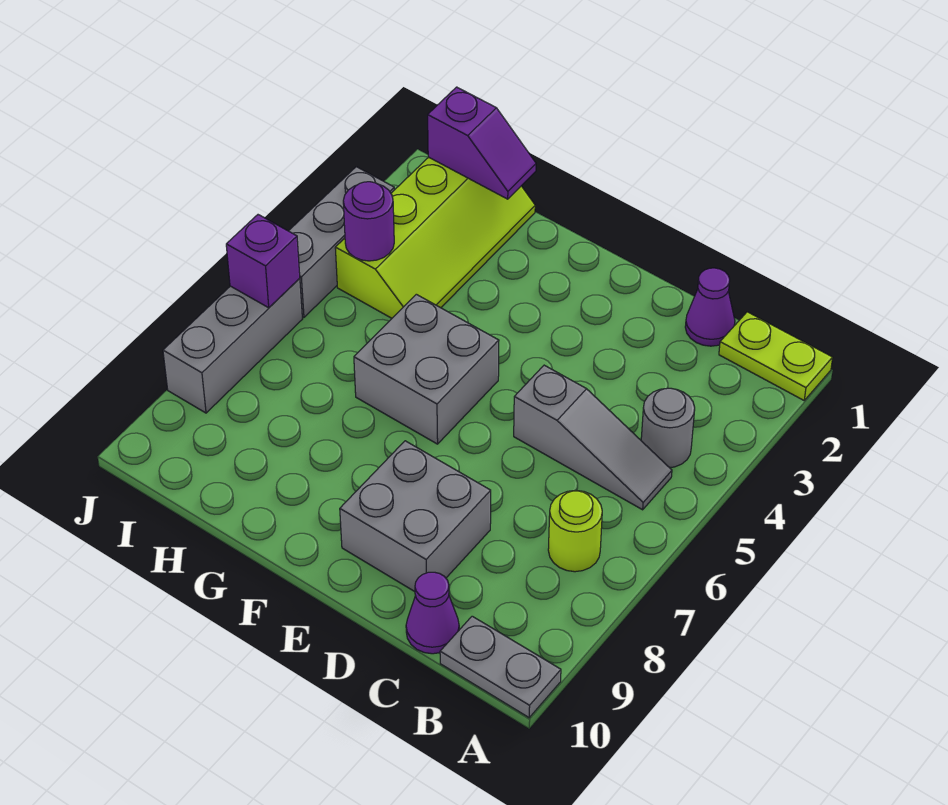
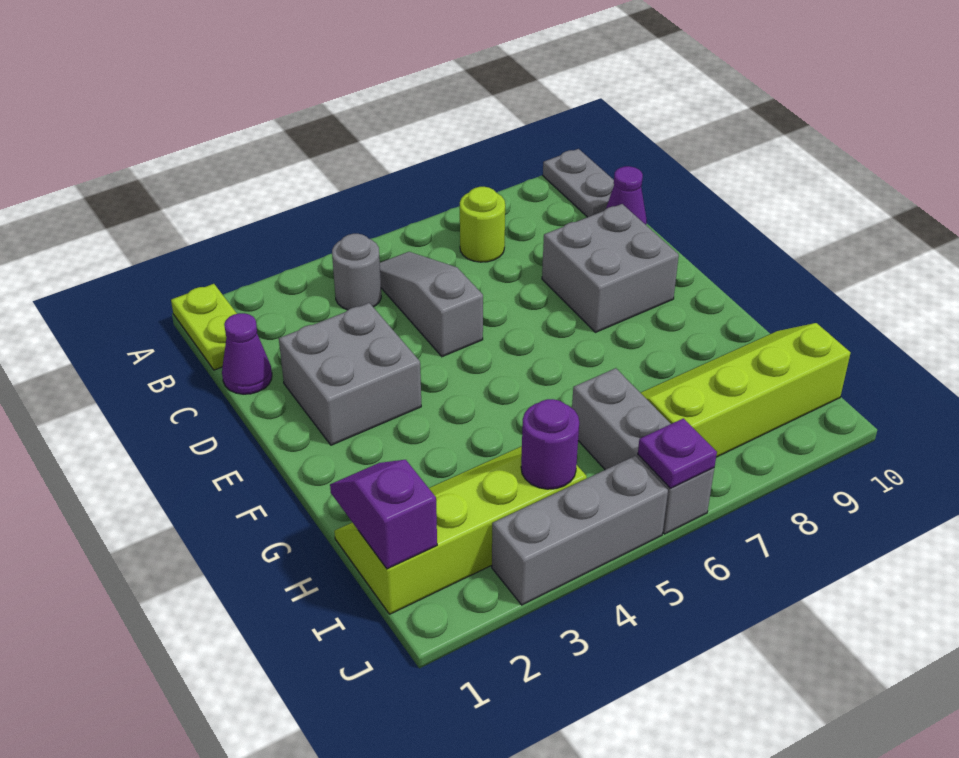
grey brick F5:G6 level 1 -> grey brick D2:E3 level 1
none -> lime slope H7:I10 level 1 top I
grey brick J6:J8 level 1 -> grey brick H6:J6 level 1
purple brick J6 level 2 -> purple plate J6 level 2

